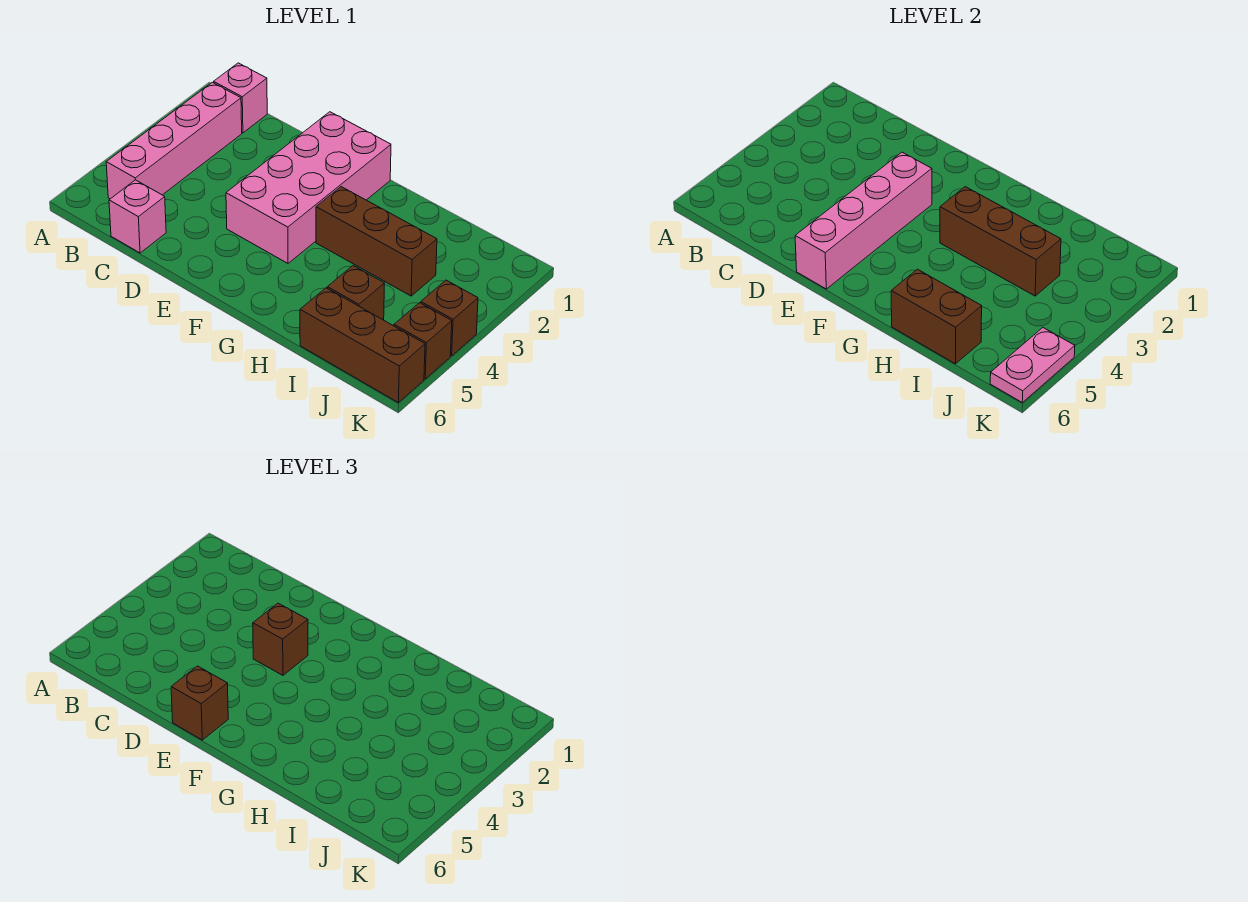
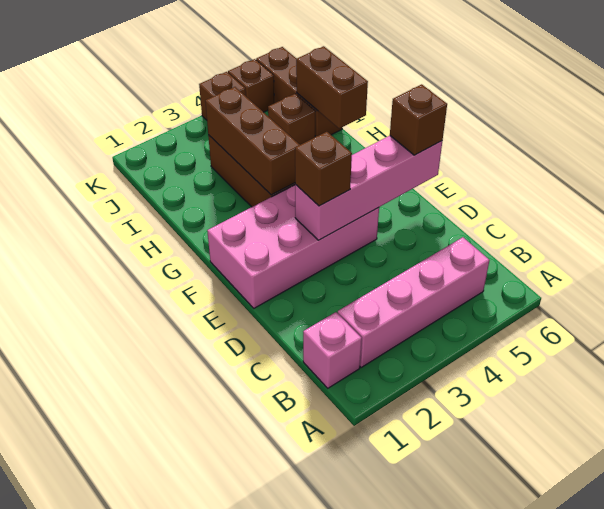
pink brick C6 level 1 -> none
pink plate K5:K6 level 2 -> none

